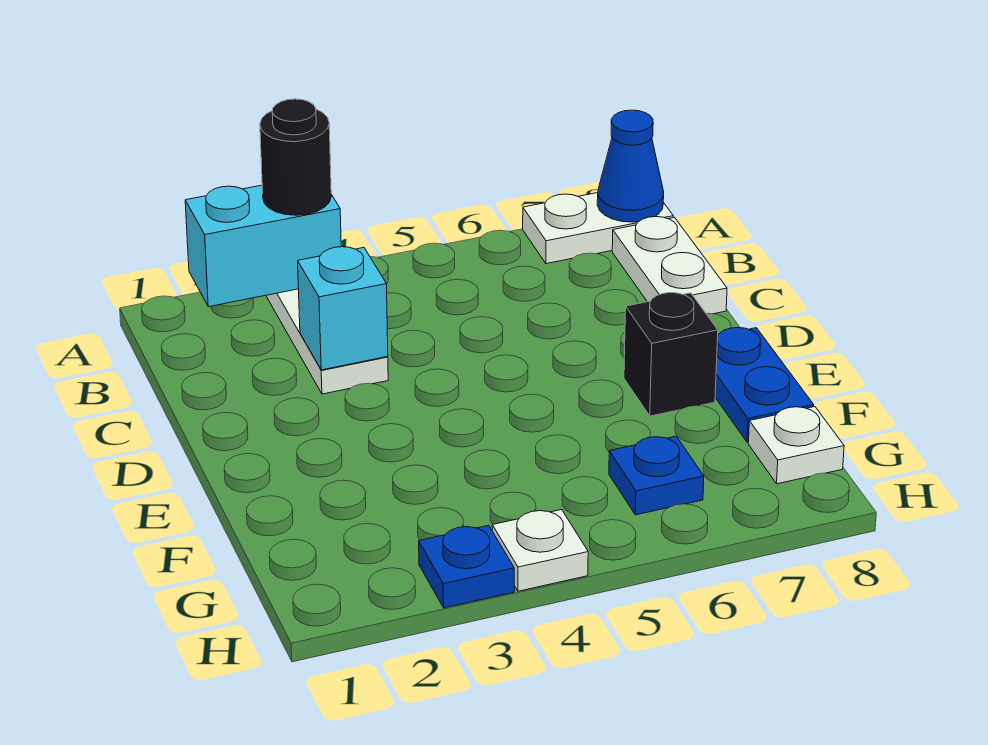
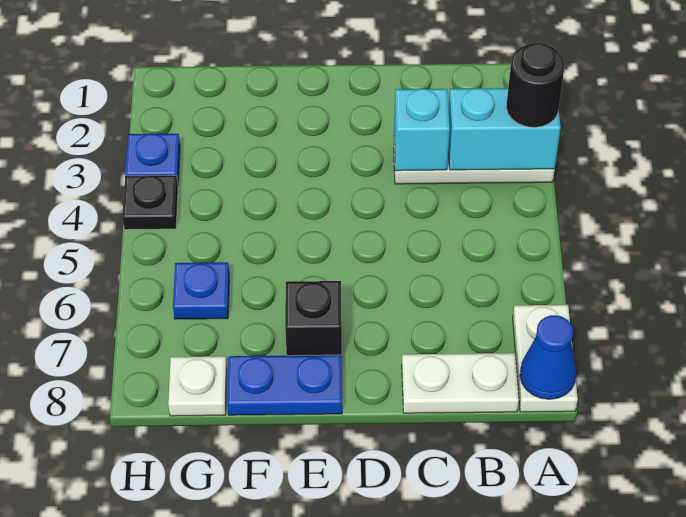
cyan brick A2:A3 level 2 -> cyan brick A3:B3 level 2
white plate H4 level 1 -> black plate H4 level 1

